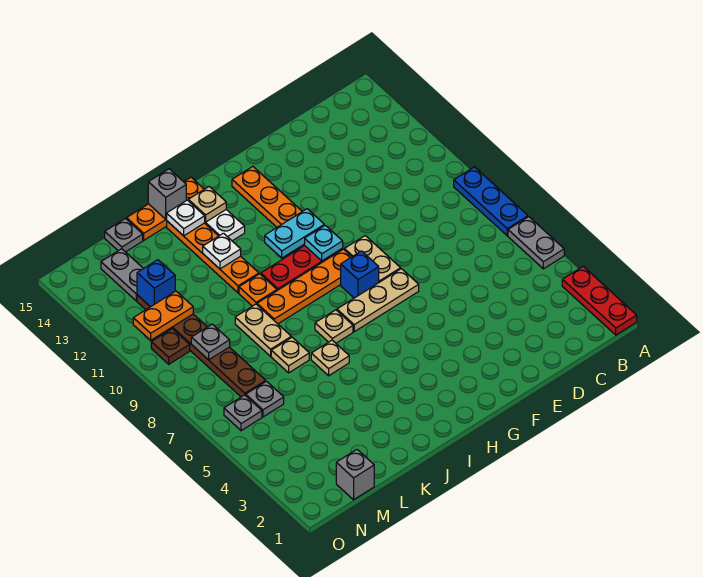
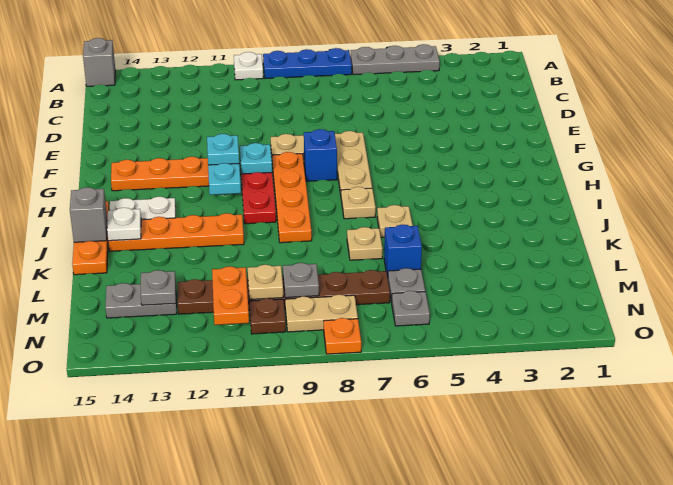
red plate A1:A3 level 1 -> none
grey plate A5:A6 level 1 -> grey plate A4:A6 level 1
none -> cyan plate G11 level 3
tan plate I14 level 2 -> tan plate M10 level 2
orange plate J10 level 1 -> orange plate O8 level 1
white plate J12 level 2 -> white plate A10 level 1
tan plate K8:K9 level 1 -> tan plate N8:N9 level 1
grey plate L15 level 1 -> grey plate M13 level 2
grey brick M1 level 1 -> grey brick A15 level 1
blue brick M12 level 2 -> blue brick L6 level 1

